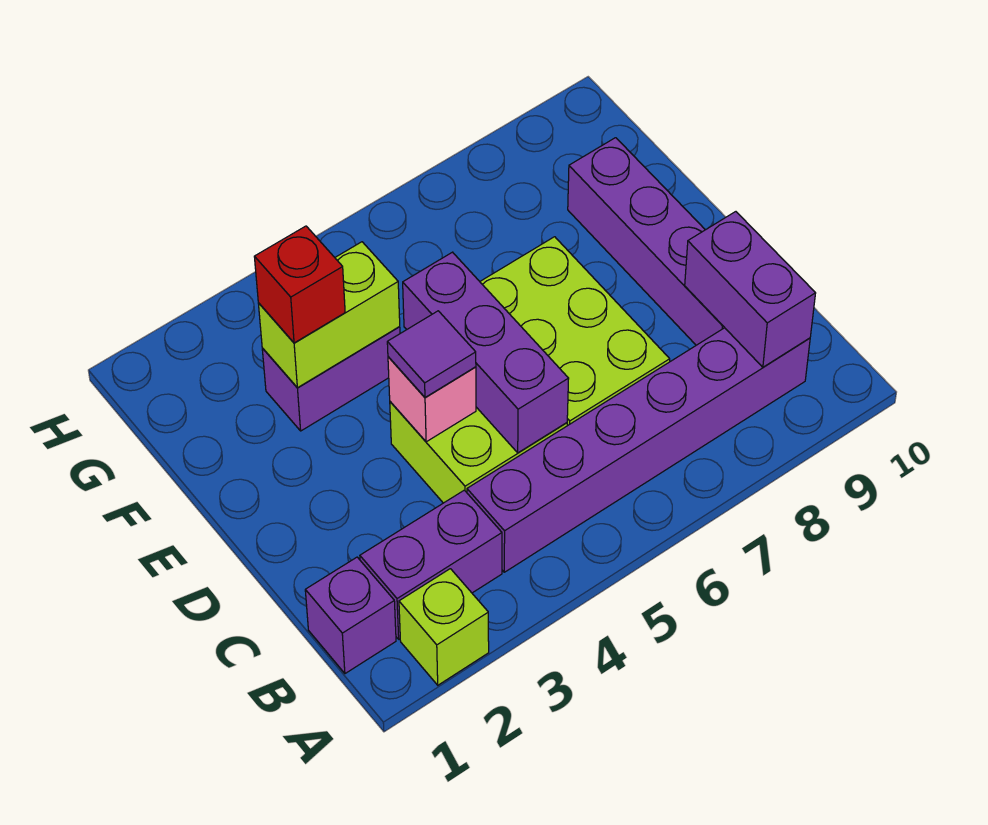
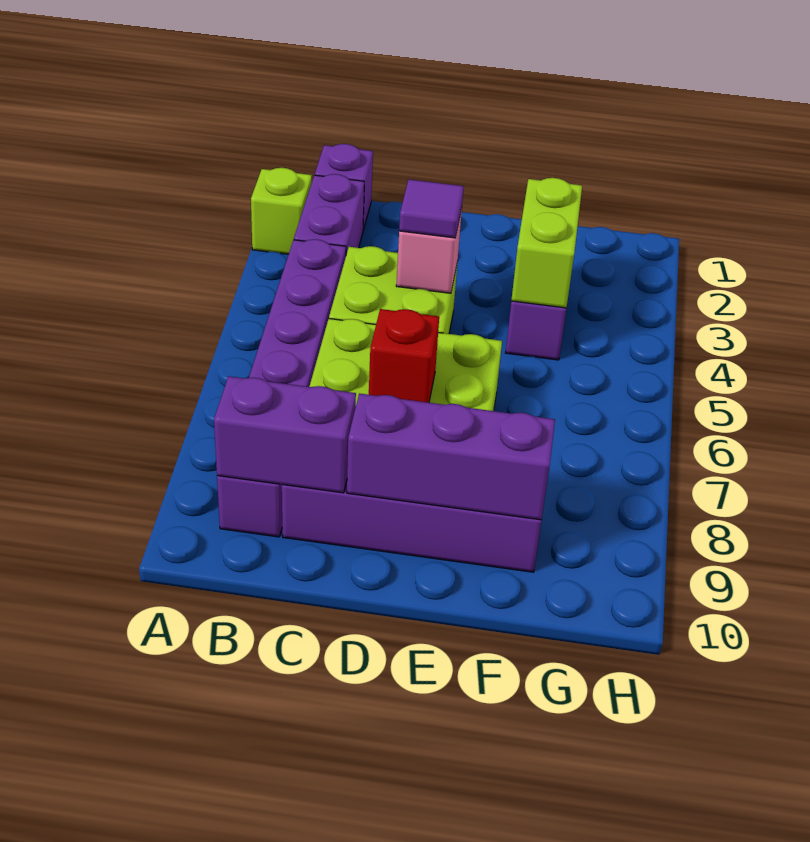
purple brick C5:E5 level 2 -> purple brick D9:F9 level 2
red brick F3 level 3 -> red brick D7 level 2

